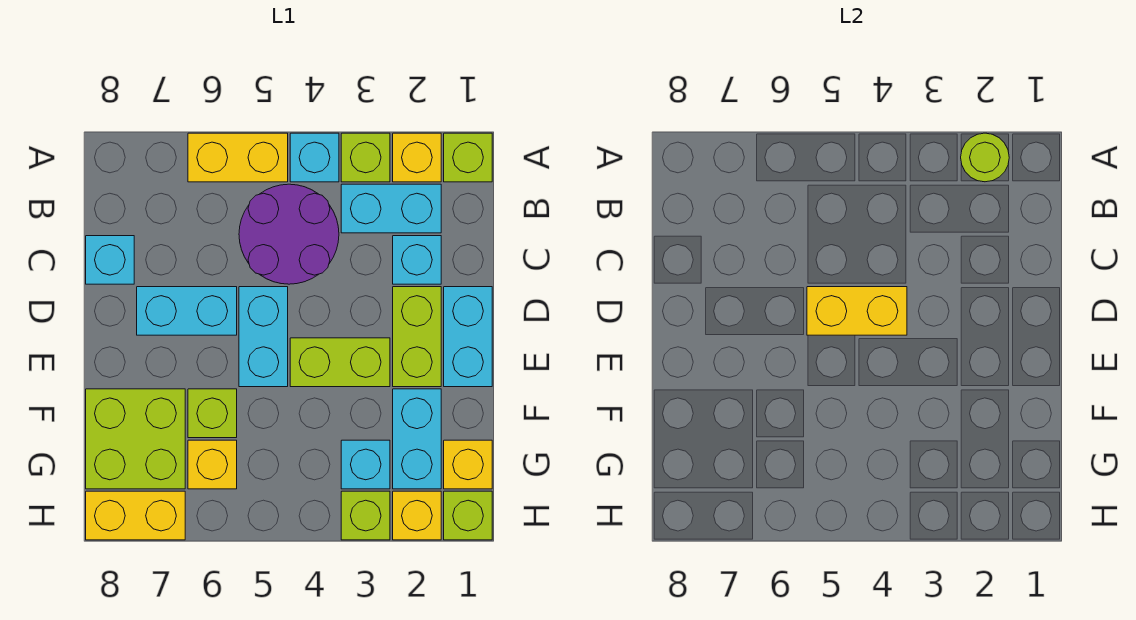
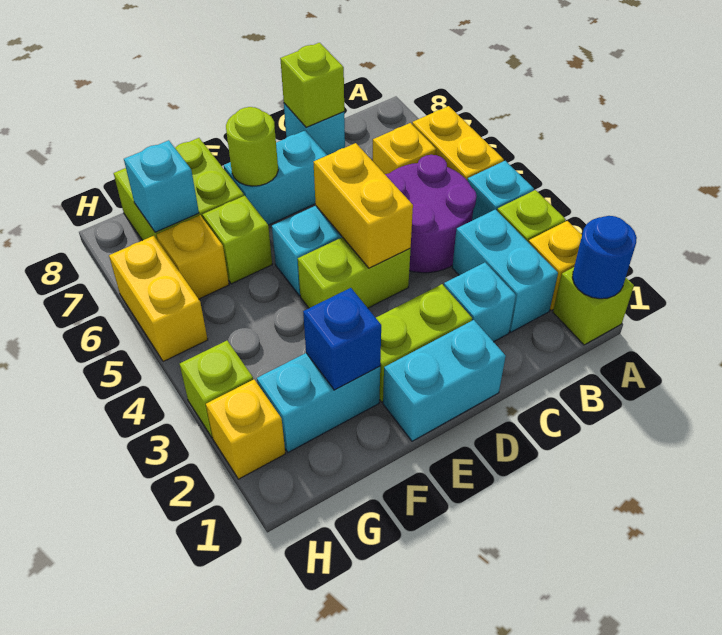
none -> blue round brick A1 level 2
lime round brick A2 level 2 -> lime round brick E7 level 2
cyan brick D6:D7 level 1 -> cyan brick D7:E7 level 1
lime brick E3:E4 level 1 -> lime brick D4:E4 level 1
none -> blue brick F2 level 2
yellow brick G1 level 1 -> yellow brick B6 level 1
cyan brick G3 level 1 -> cyan brick G7 level 2
lime brick H1 level 1 -> lime brick C8 level 2
yellow brick H7:H8 level 1 -> yellow brick H5:H6 level 1

